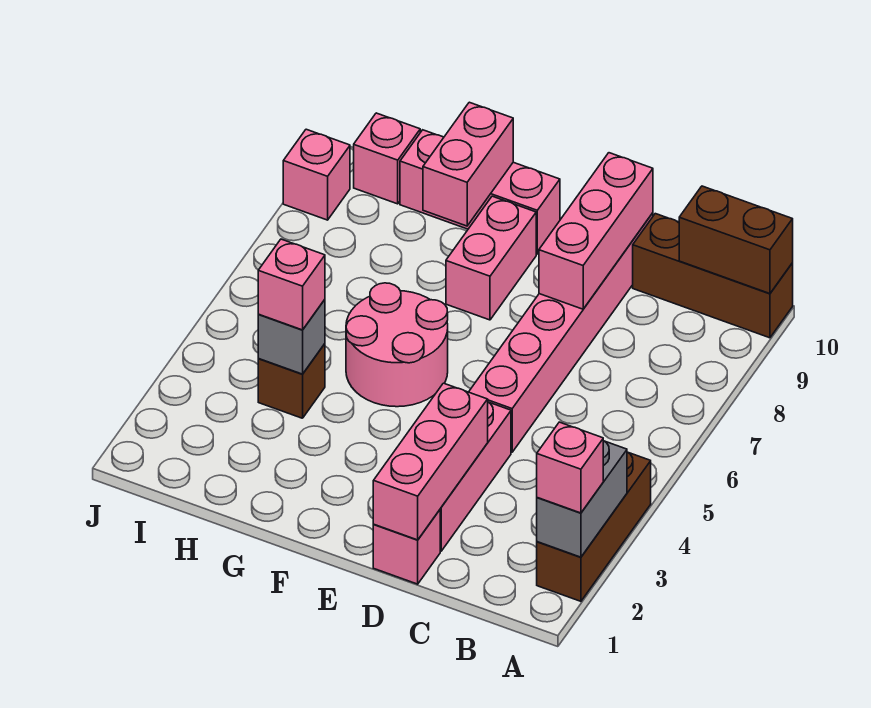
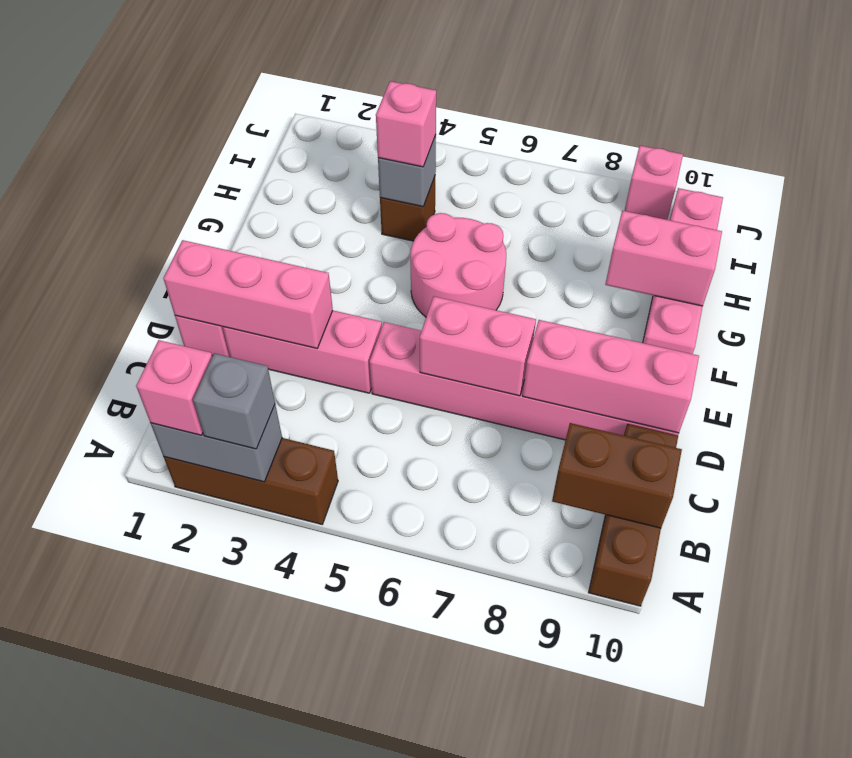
none -> grey brick A3 level 3
brown brick A10:B10 level 2 -> brown brick B9:B10 level 2
pink brick F8:F9 level 1 -> pink brick D6:D7 level 2

